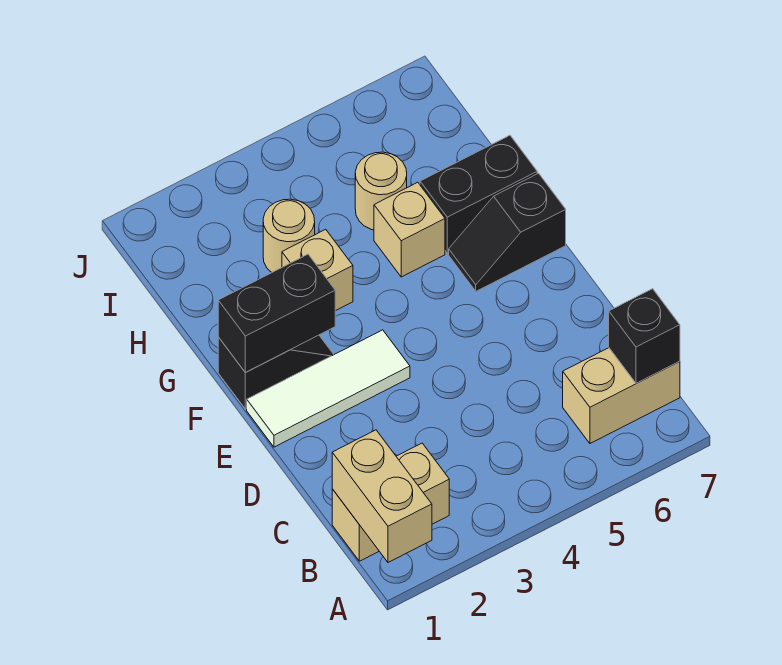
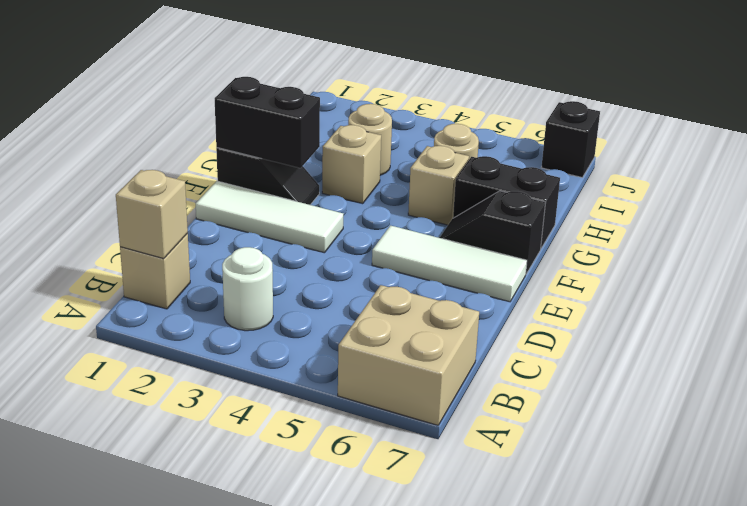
tan brick A1:B1 level 2 -> tan brick B1 level 2
tan brick B1:B2 level 1 -> tan brick B1 level 1
none -> white round brick B3 level 1
tan brick B6:B7 level 1 -> tan brick A6:B7 level 1
black brick B7 level 2 -> black brick J7 level 1
none -> white tile E5:E7 level 1

